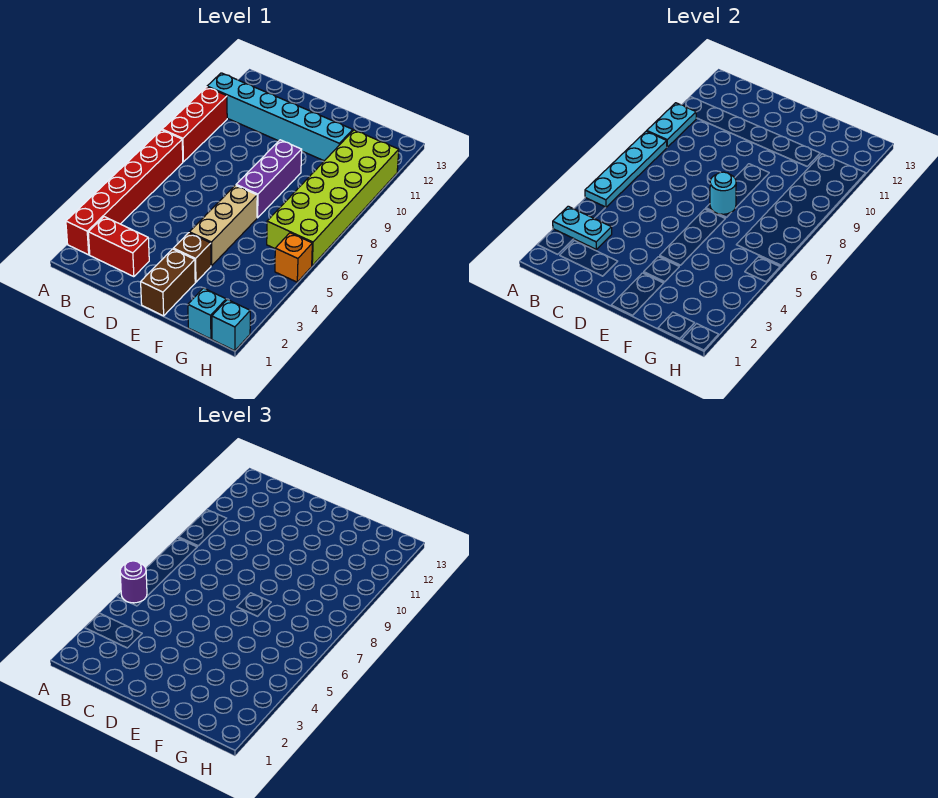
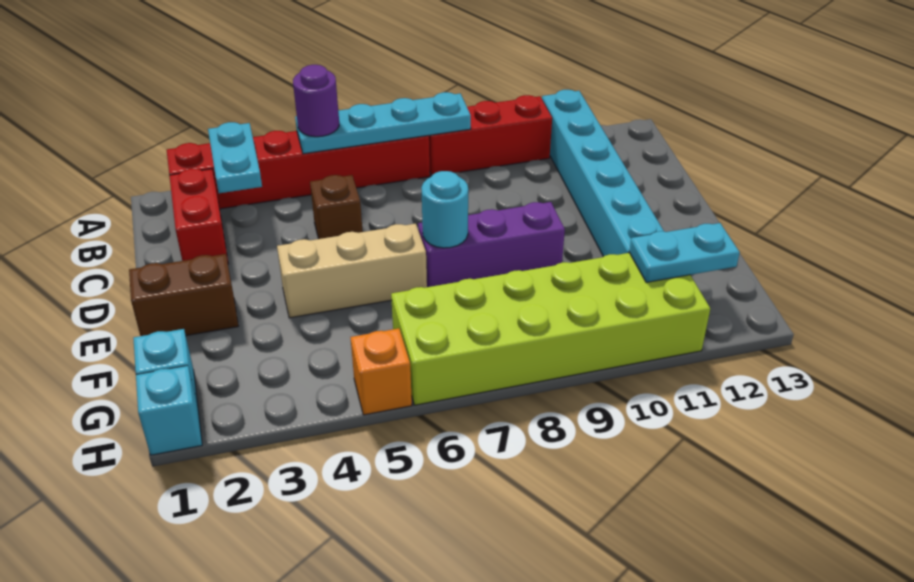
cyan plate A9:A10 level 2 -> cyan plate G11:G12 level 2
brown brick E3 level 1 -> brown brick C5 level 1

